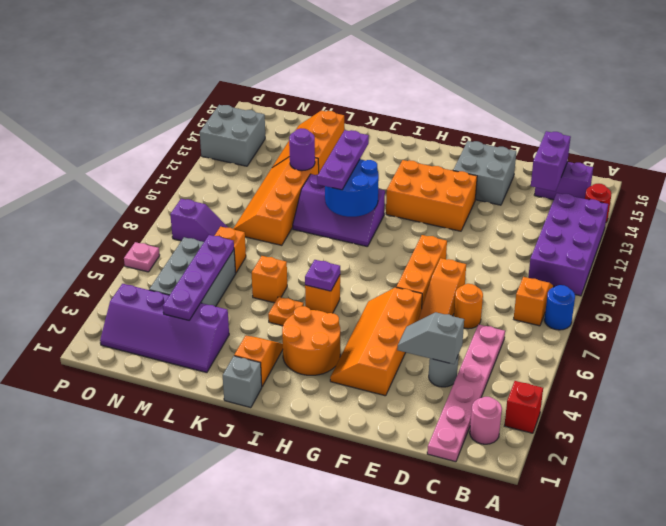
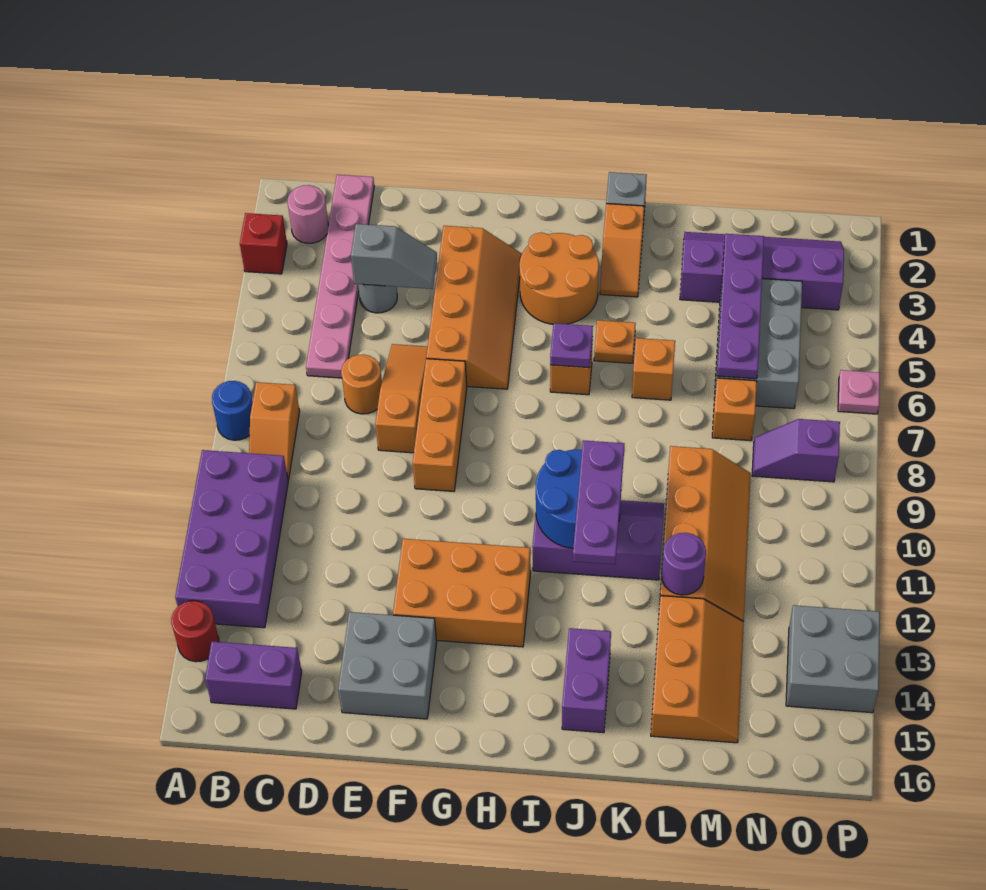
purple brick C14:C15 level 2 -> purple brick J14:J15 level 1

